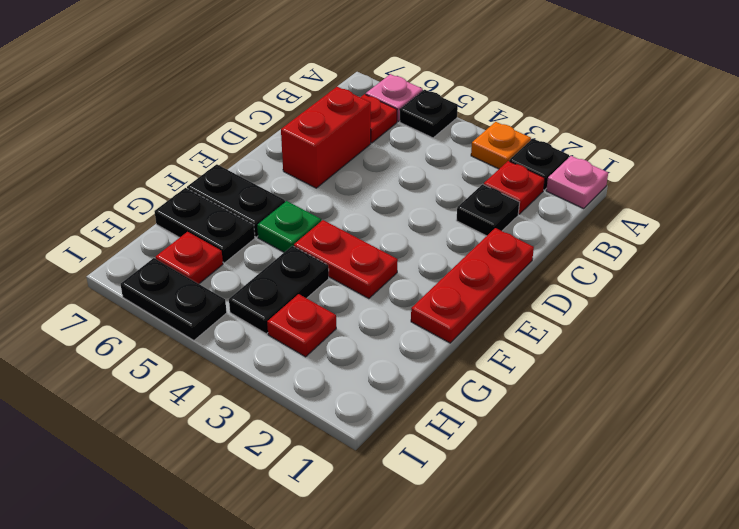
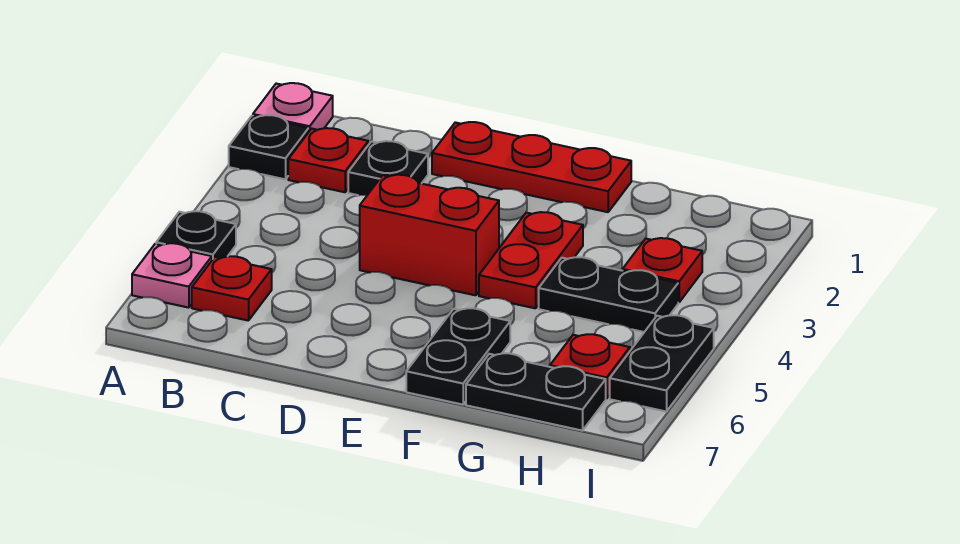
orange plate A3 level 1 -> none
red brick C6:D6 level 1 -> red brick D4:E4 level 1
green plate F5 level 1 -> none
black plate G6:G7 level 1 -> black plate G7:H7 level 1

